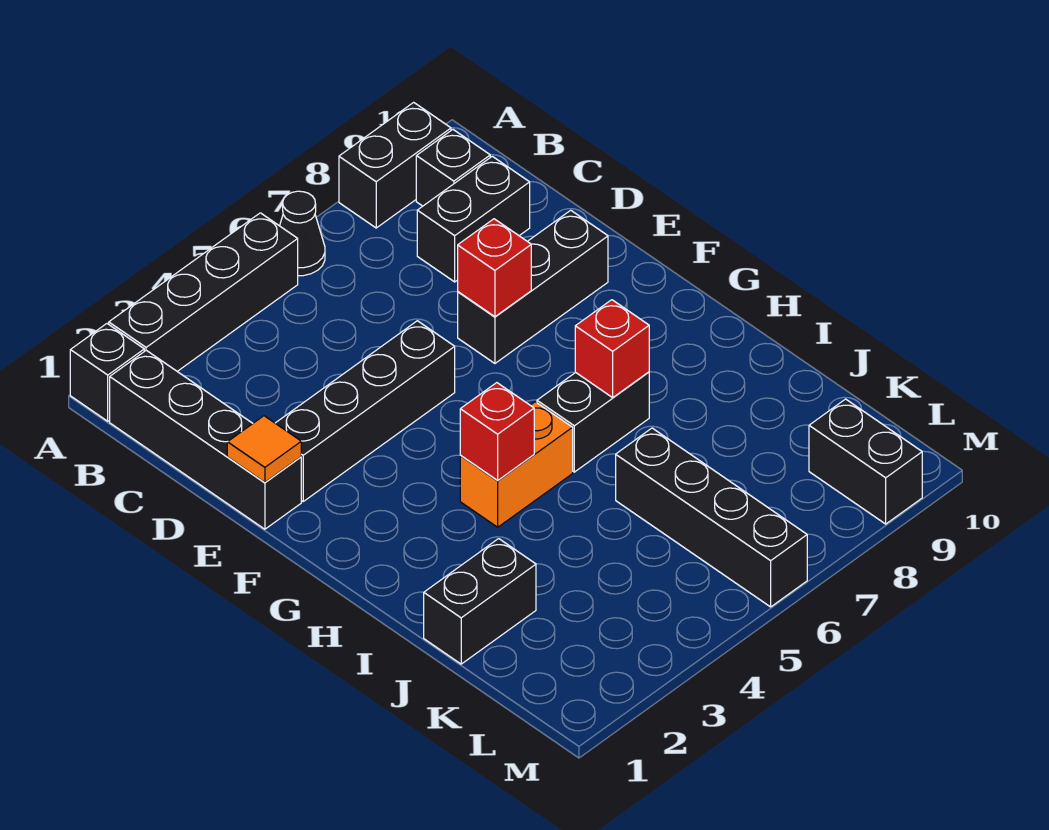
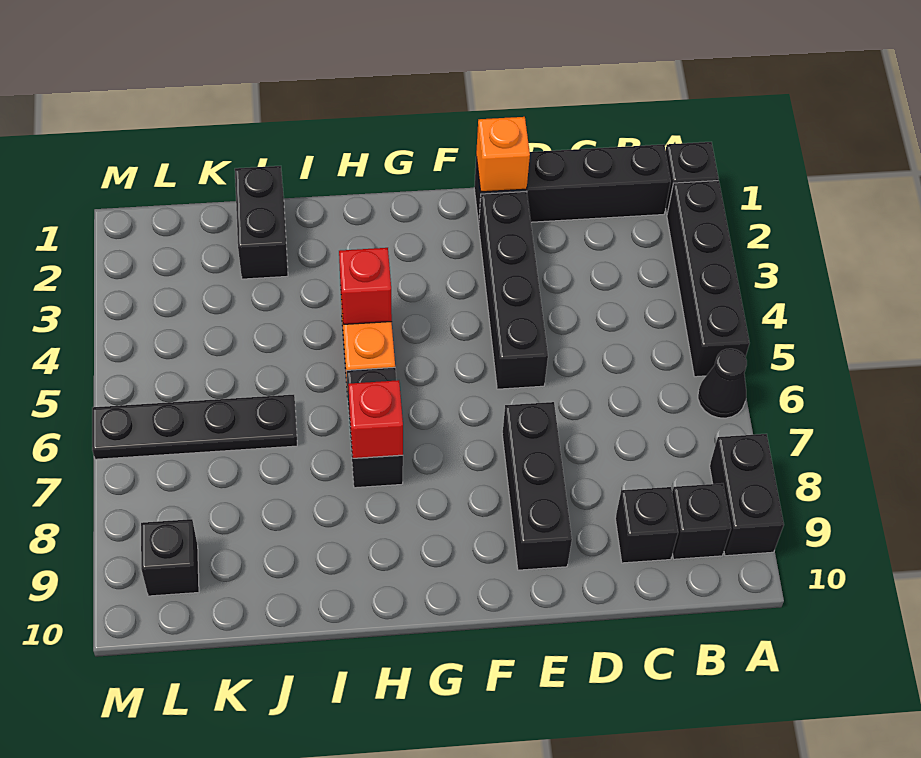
black brick C8:C9 level 1 -> black brick C9 level 1
orange tile E1 level 2 -> orange brick E1 level 2
red brick E7 level 2 -> none
black brick J6:M6 level 1 -> black plate J6:M6 level 1
black brick L9:M9 level 1 -> black brick L9 level 1

